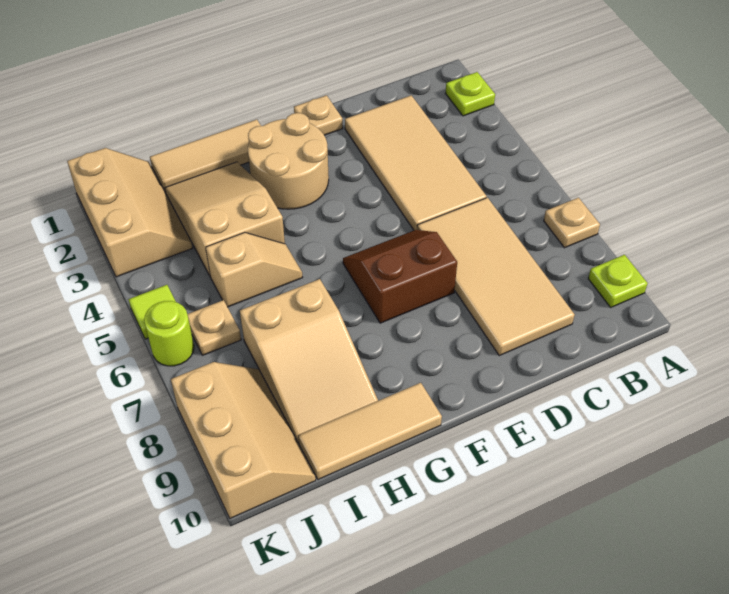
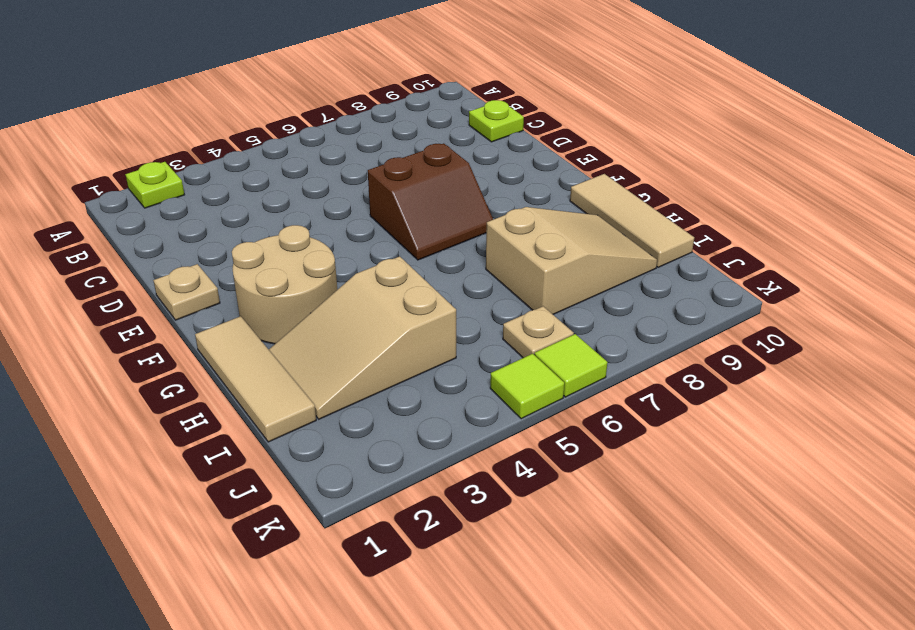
tan plate A7 level 1 -> none
lime plate A9 level 1 -> lime plate C10 level 1
tan tile C2:D5 level 1 -> none
tan tile C6:D9 level 1 -> none
brown slope E6:F7 level 1 top 7 -> brown slope E6:F7 level 1 top E
tan slope H5:I5 level 1 top I -> none
tan slope J1:K3 level 1 top K -> none
tan slope J8:K10 level 1 top K -> none
lime round brick K6 level 1 -> lime tile K6 level 1

